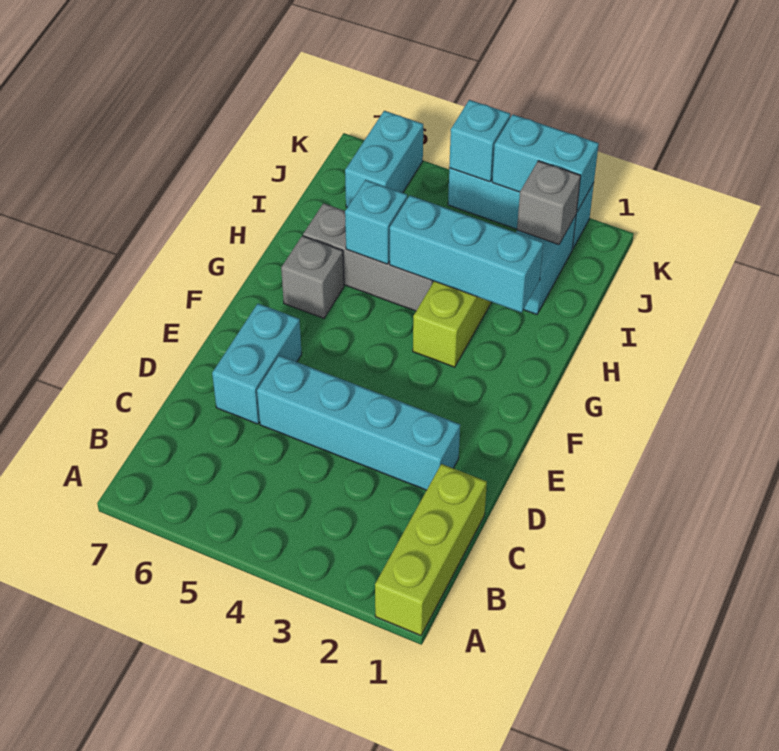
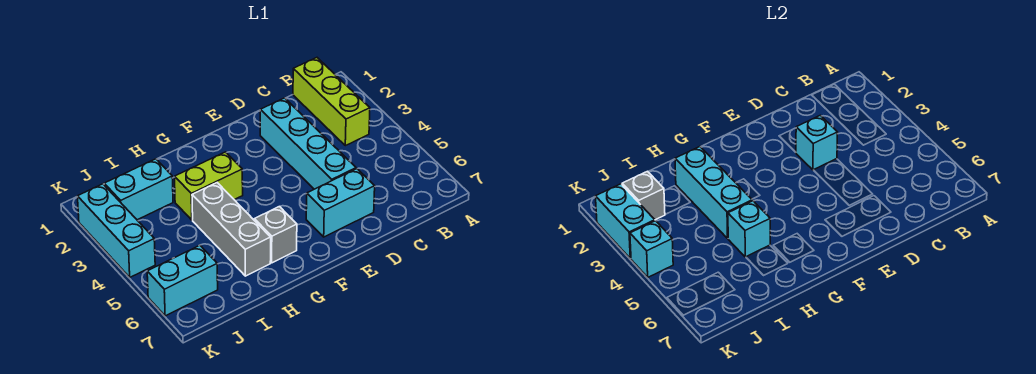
lime brick A1:C1 level 1 -> lime brick B1:B3 level 1
none -> cyan brick D3 level 2

